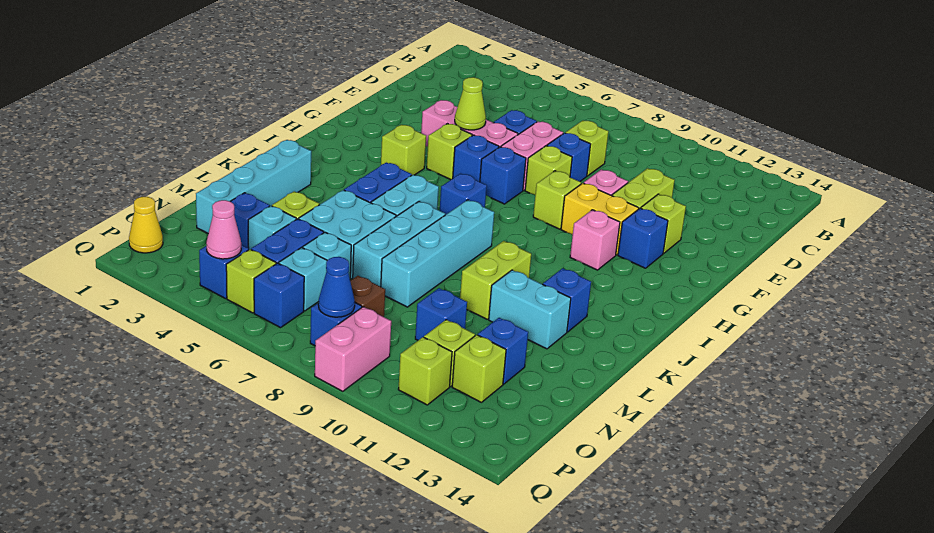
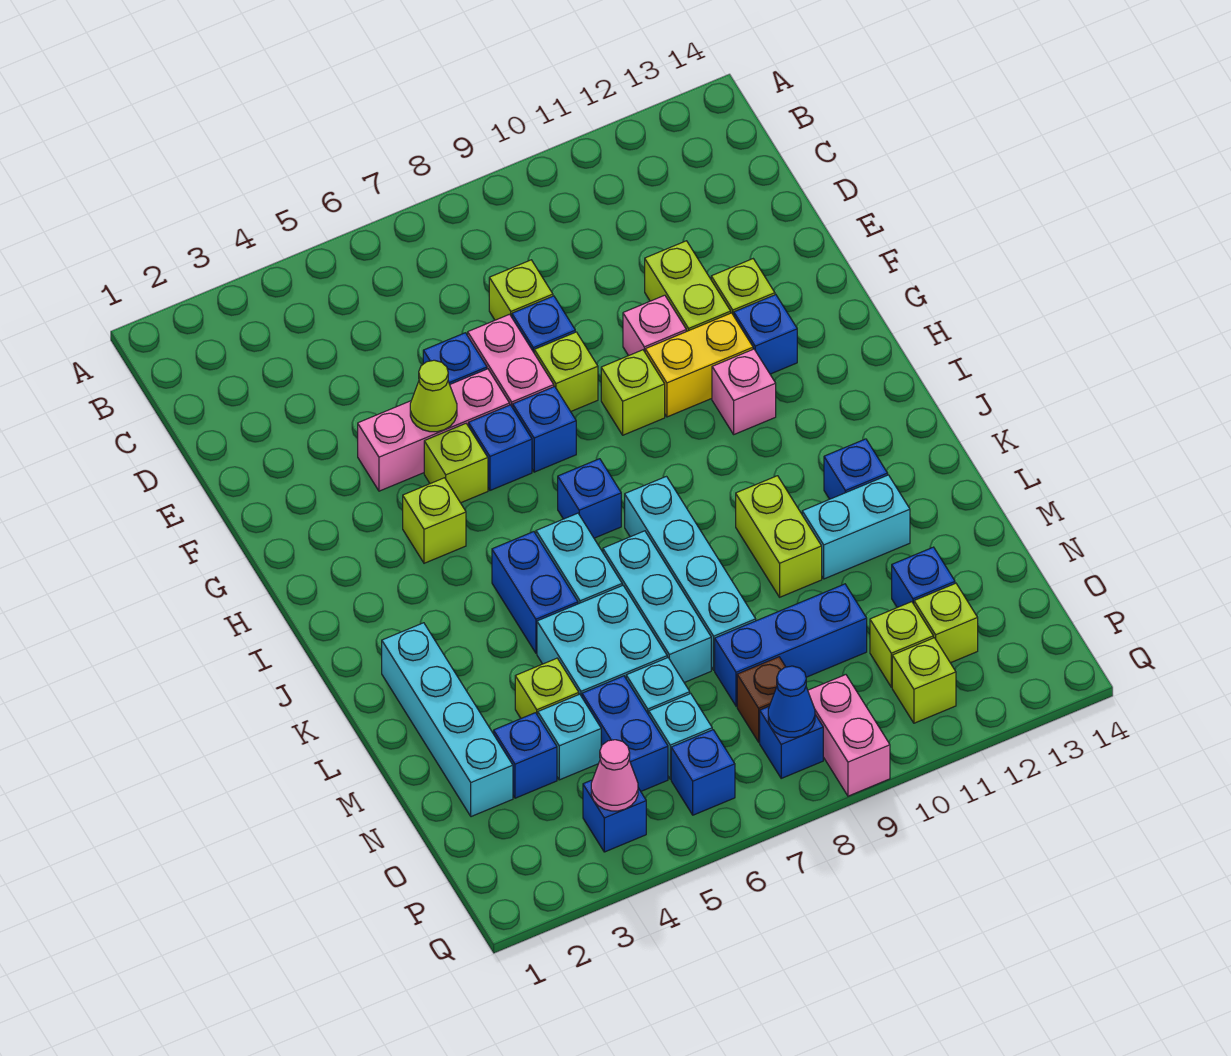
blue brick N10 level 1 -> blue brick N8:N10 level 1
yellow cone P1 level 1 -> none
lime brick P5 level 1 -> none

